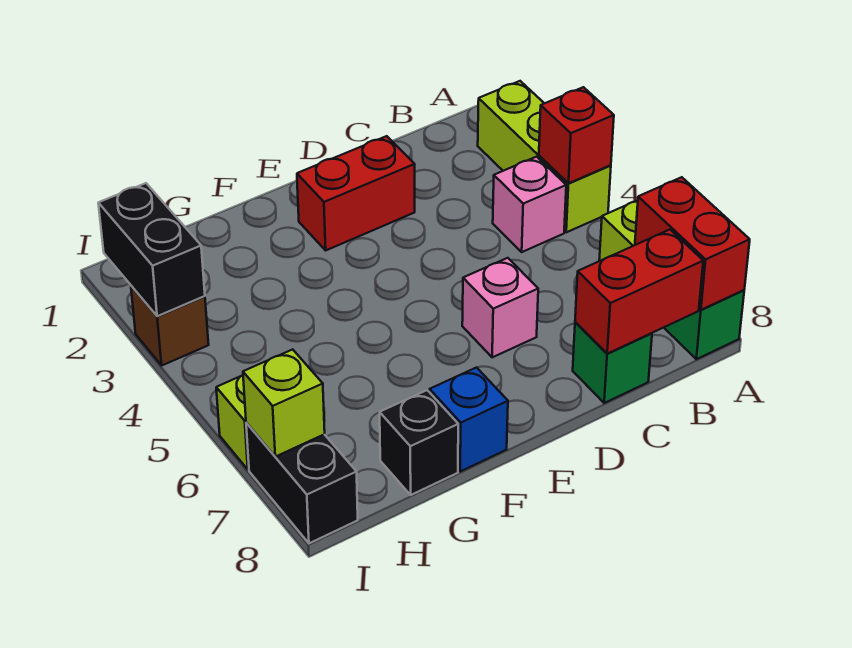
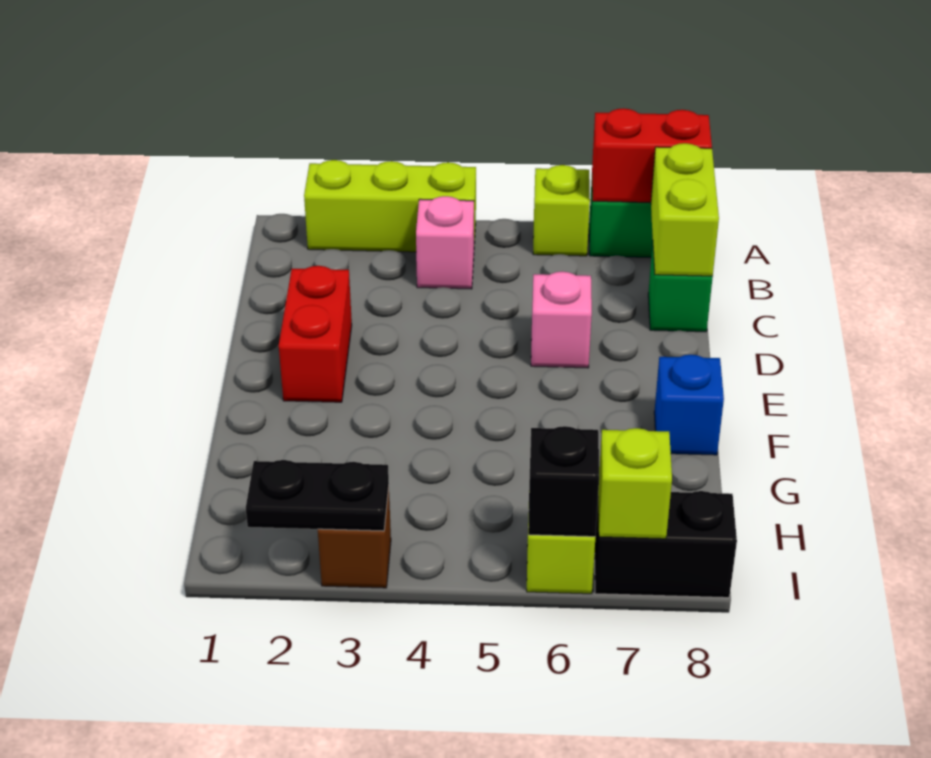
red brick A4 level 2 -> none
red brick B8:C8 level 2 -> lime brick B8:C8 level 2
black brick G8 level 1 -> black brick I6 level 2
black brick I2:I3 level 2 -> black plate I2:I3 level 2

